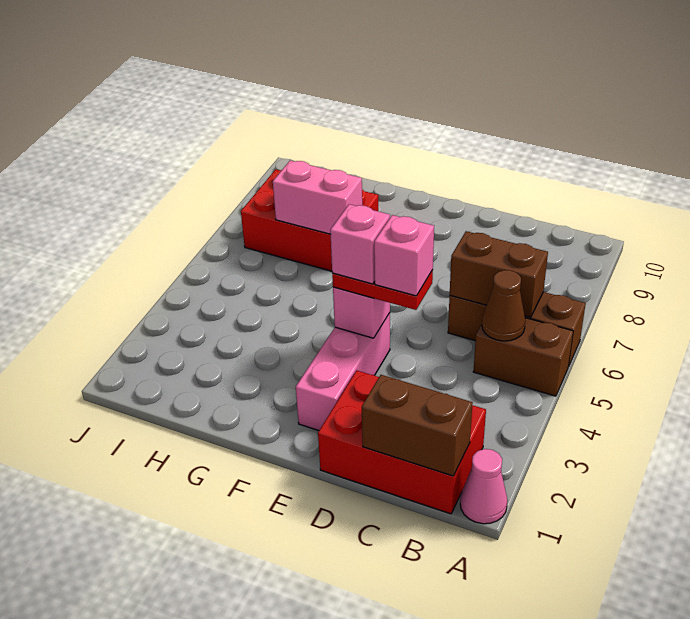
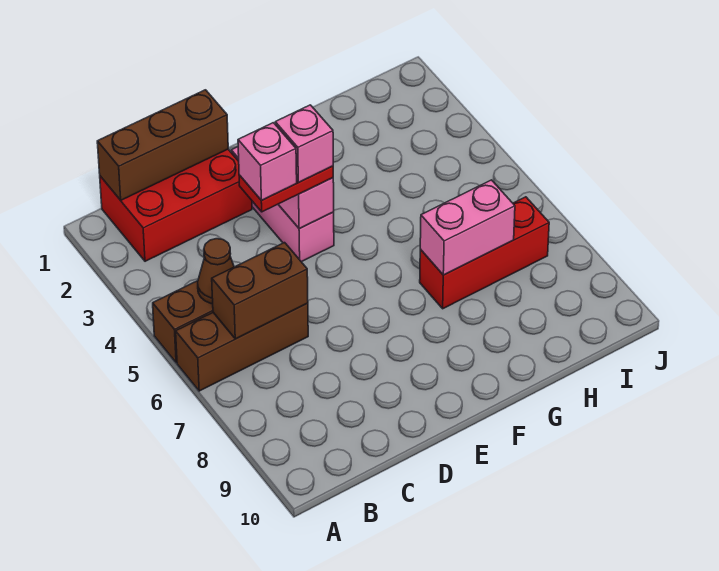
pink cone A1 level 1 -> none
brown brick B1:C1 level 2 -> brown brick B1:D1 level 2
red brick G7:I8 level 1 -> red brick G7:I7 level 1

